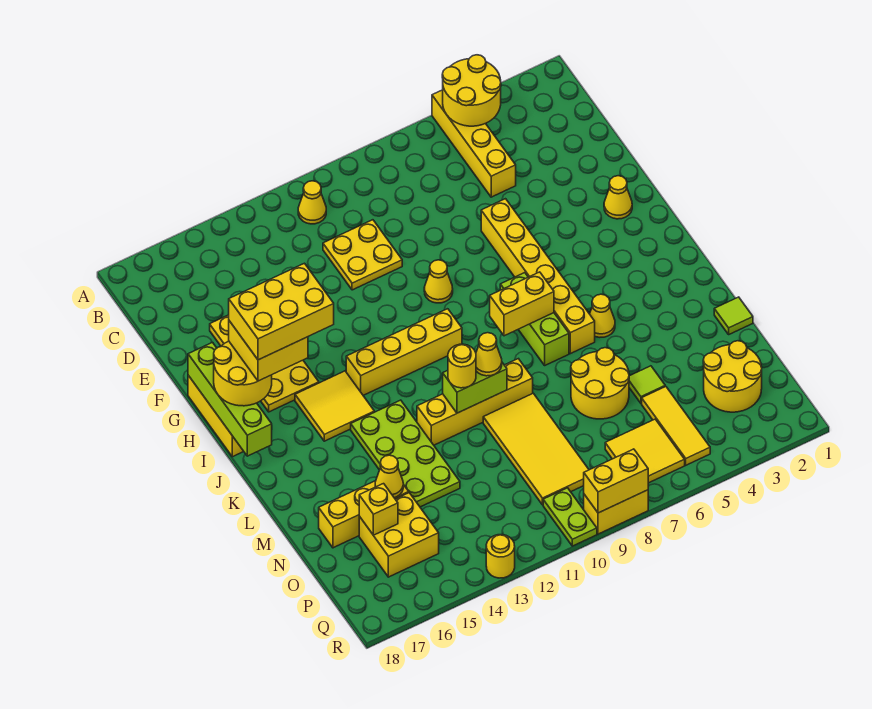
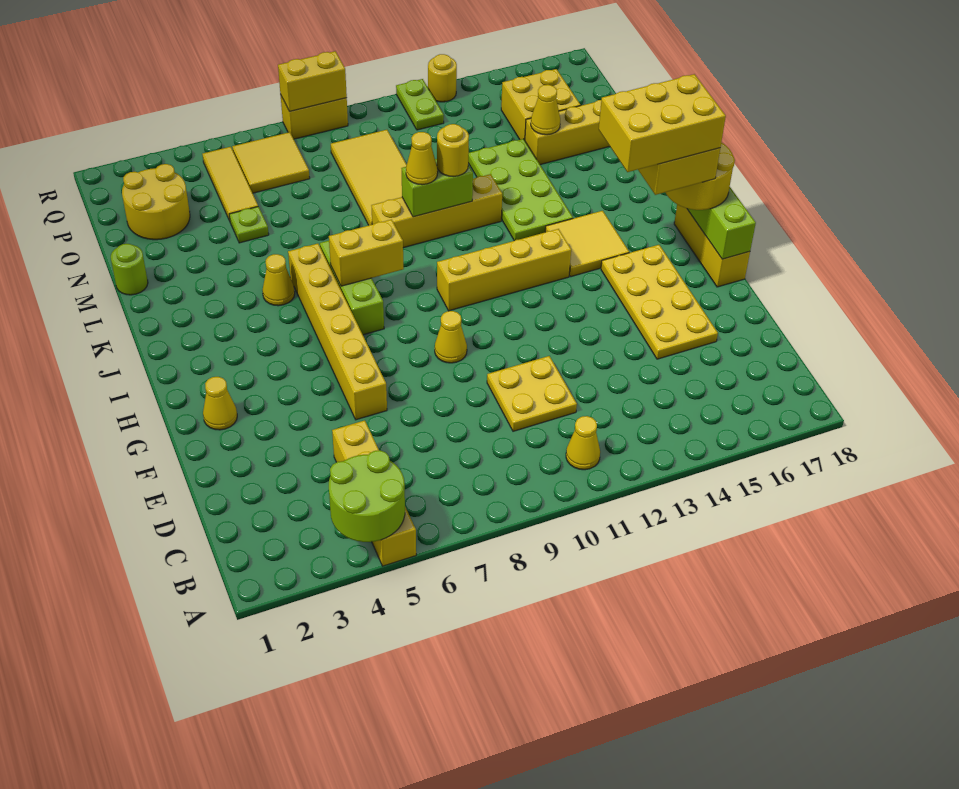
yellow round brick A4:B5 level 2 -> lime round brick A4:B5 level 2
lime tile M1 level 1 -> lime round brick M1 level 1
yellow round brick M6:N7 level 1 -> none
lime tile N5 level 1 -> lime plate N5 level 1
yellow brick O16 level 2 -> none
lime plate Q10:R10 level 1 -> lime plate Q12:R12 level 1

